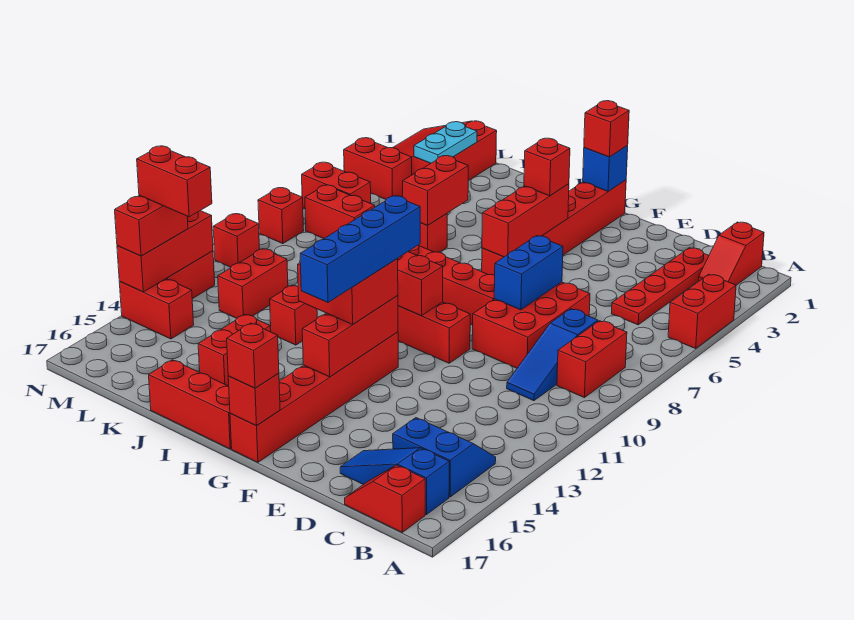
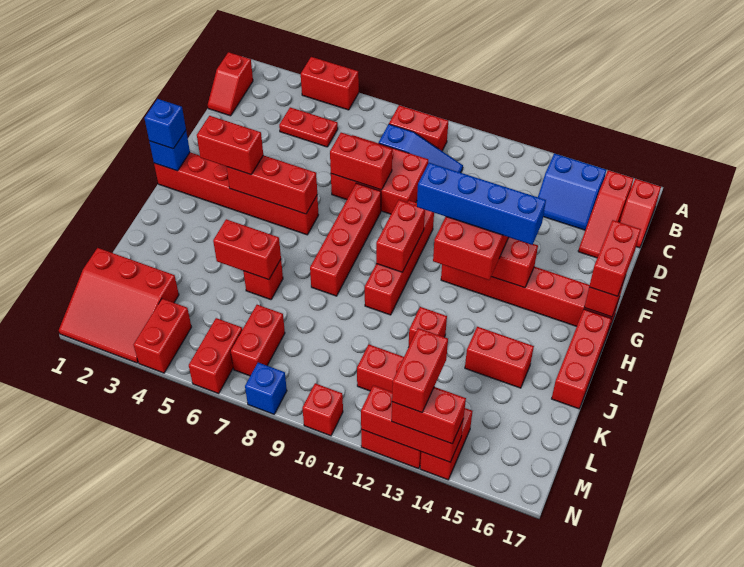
red slope B1:B2 level 1 top 1 -> red slope B1:C1 level 1 top B
blue slope B14:C15 level 1 top 15 -> blue slope B14:C15 level 1 top B
blue slope B16:D16 level 1 top B -> red slope B16:D16 level 1 top B
red plate C2:C5 level 1 -> red plate C4:C5 level 1
blue brick E7:E8 level 2 -> red brick E7:E8 level 2
red brick G1 level 3 -> blue brick G1 level 3
red brick G4 level 3 -> red brick G3:G4 level 3
red brick G17 level 3 -> red brick F17:G17 level 3
cyan plate L2:L3 level 2 -> none
red brick N8 level 1 -> blue brick N8 level 1

